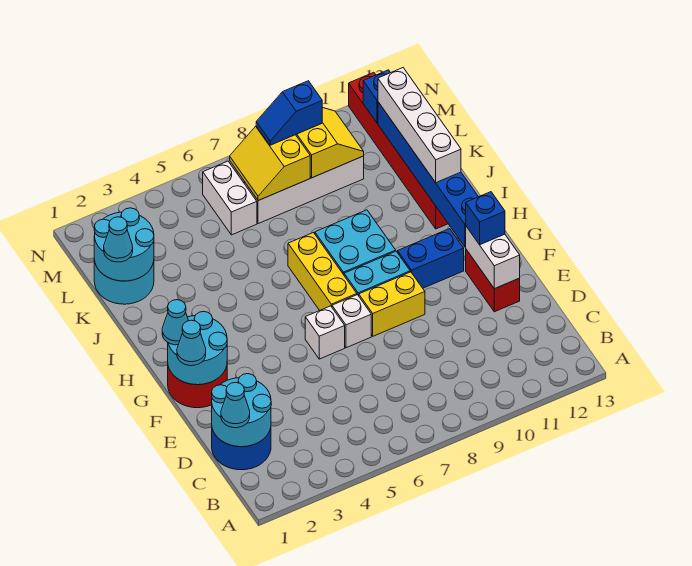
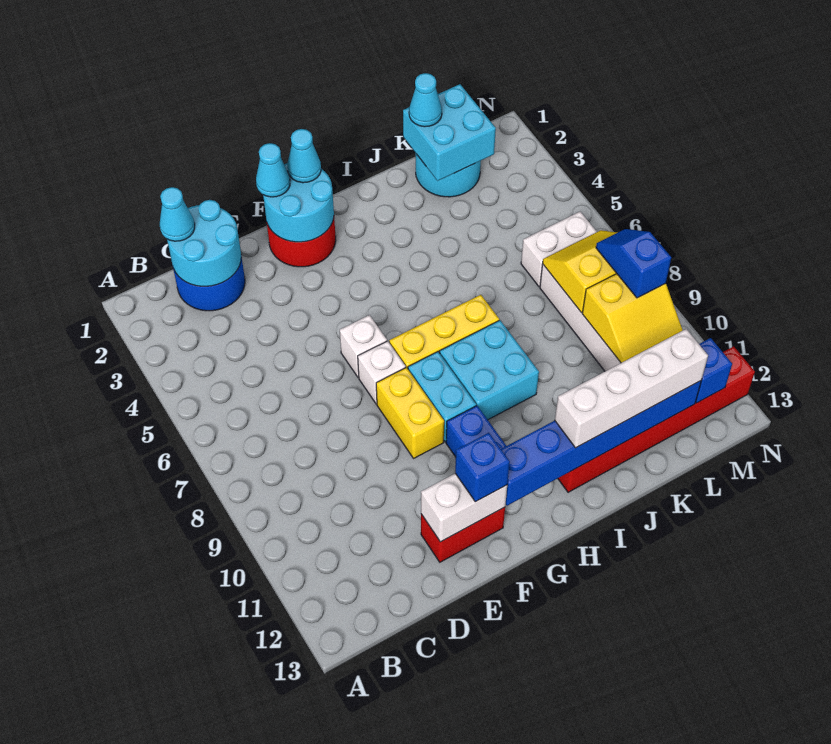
cyan round brick K1:L2 level 2 -> cyan brick K1:L2 level 2

